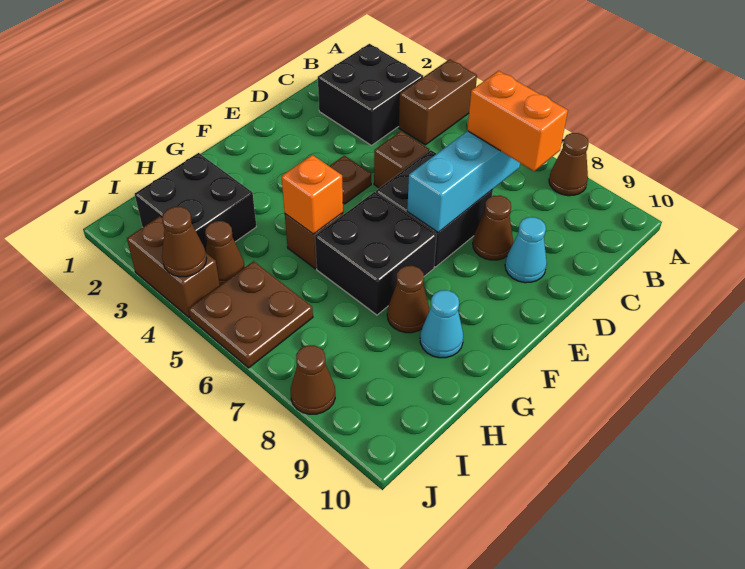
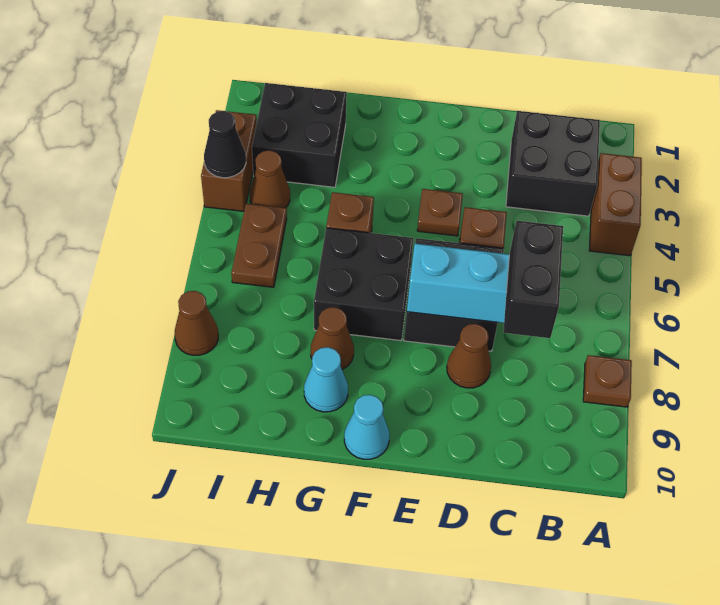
brown brick A4:B4 level 1 -> brown brick A3:A4 level 1
brown cone A8 level 1 -> brown plate A8 level 1
orange brick C7:C8 level 3 -> black brick C7:C8 level 3
cyan cone D9 level 1 -> cyan cone F10 level 1
orange brick G5 level 2 -> none
brown plate I5:J6 level 1 -> brown plate I5:I6 level 1
brown cone J4 level 2 -> black cone J4 level 2

